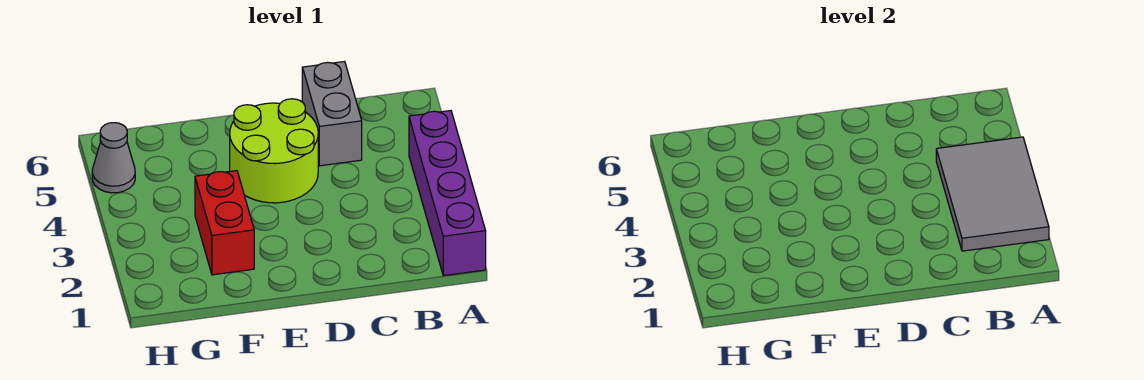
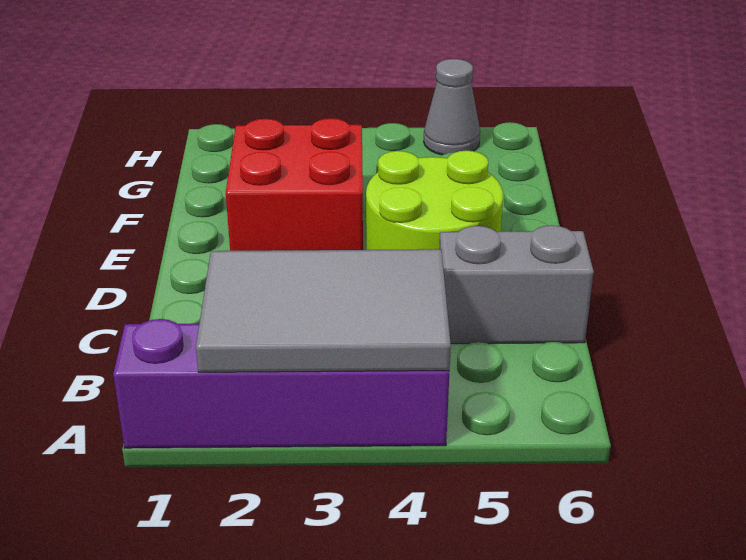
red brick F2:F3 level 1 -> red brick E2:F3 level 1

